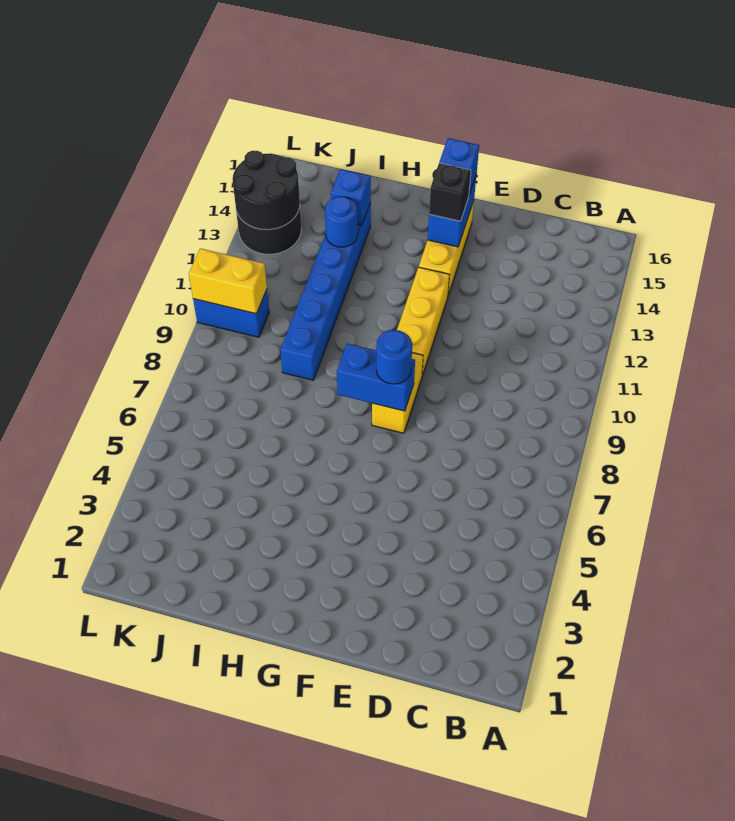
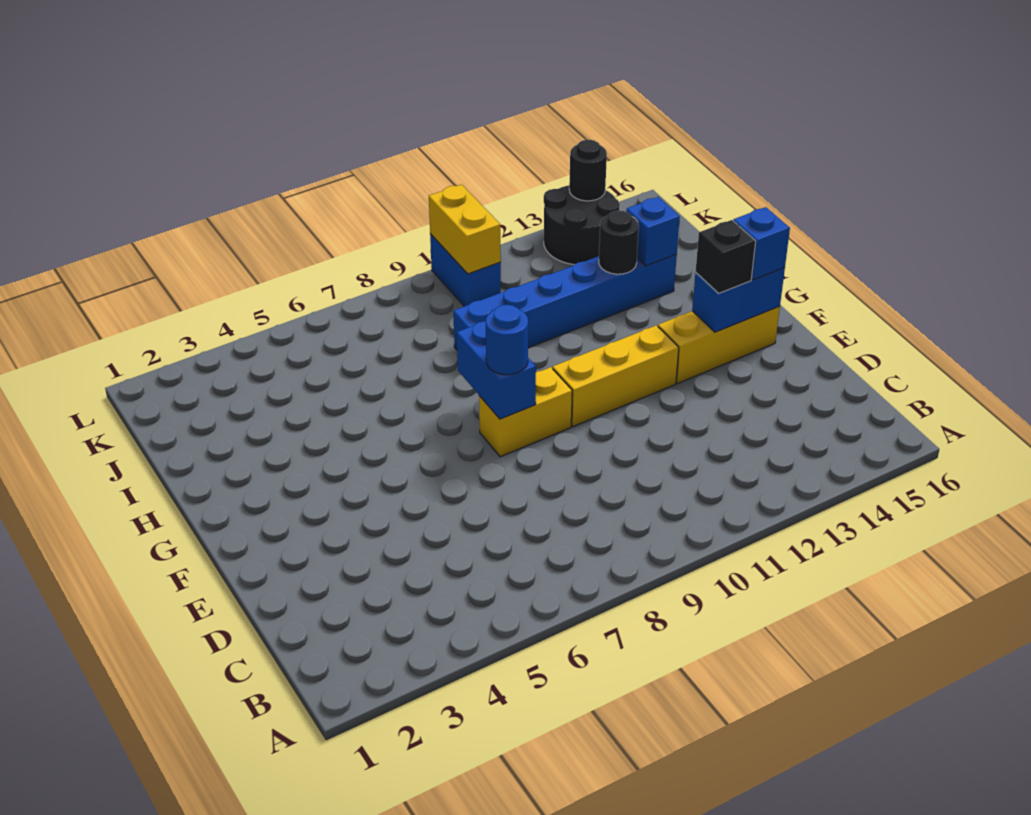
blue round brick I13 level 2 -> black round brick I13 level 2
black round brick K13:L14 level 2 -> black round brick L14 level 2

